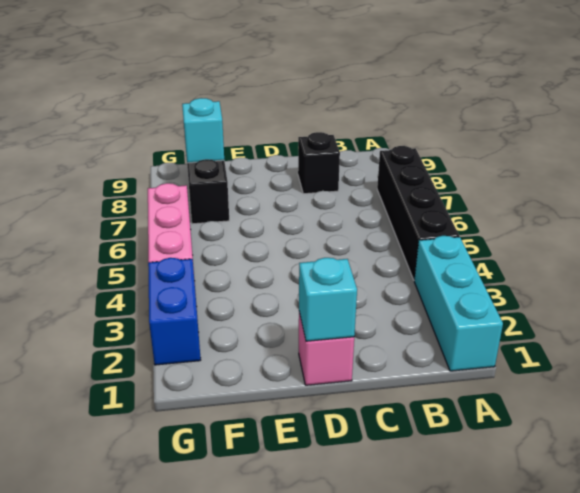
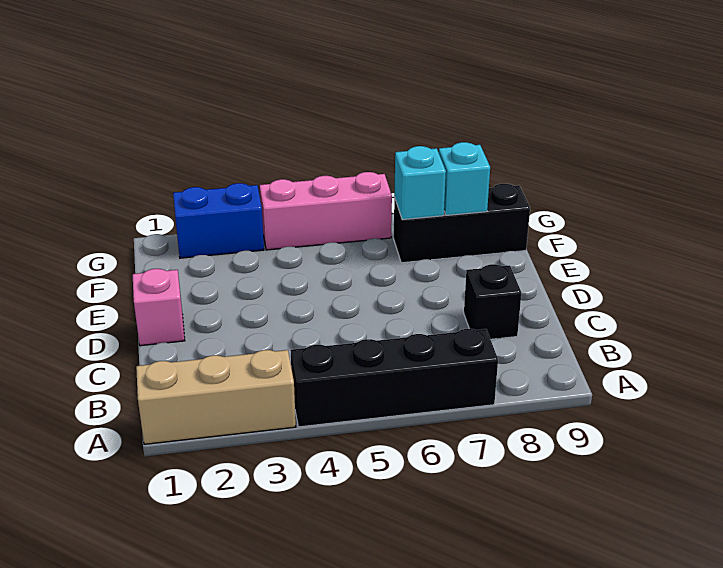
cyan brick A1:A3 level 1 -> tan brick A1:A3 level 1
cyan brick D1 level 2 -> cyan brick F7 level 2

